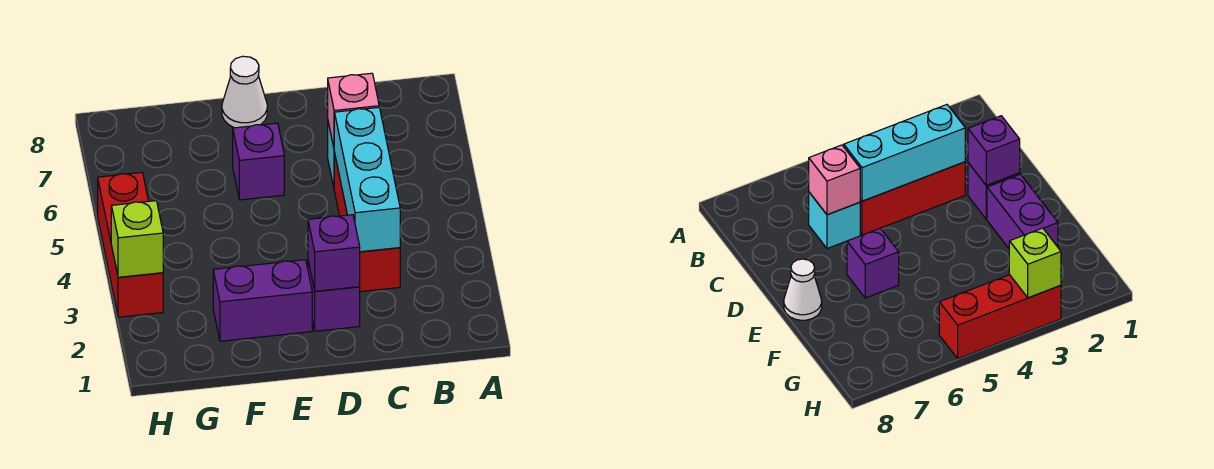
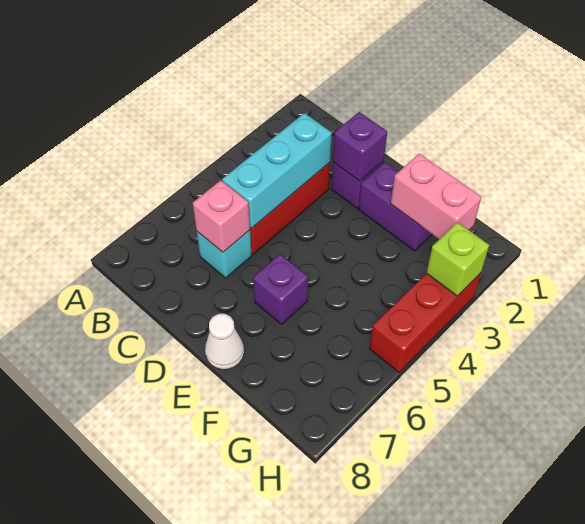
none -> pink brick F2:G2 level 2

